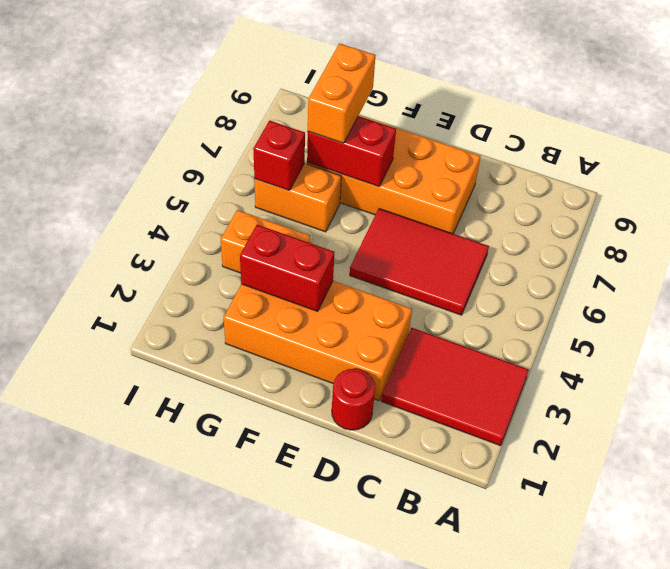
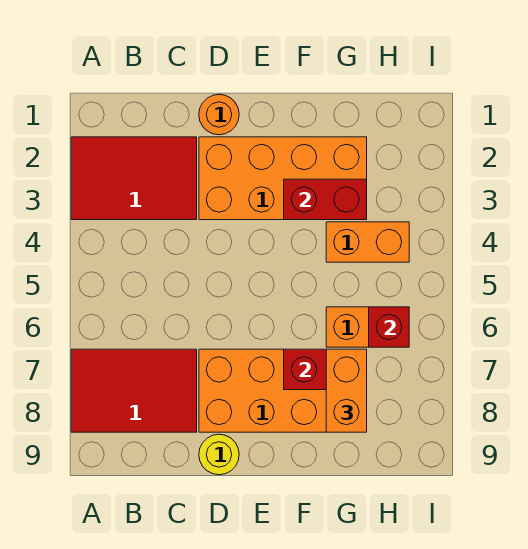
red tile C5:E6 level 1 -> red tile A7:C8 level 1
red round brick D1 level 1 -> orange round brick D1 level 1
none -> yellow round brick D9 level 1

